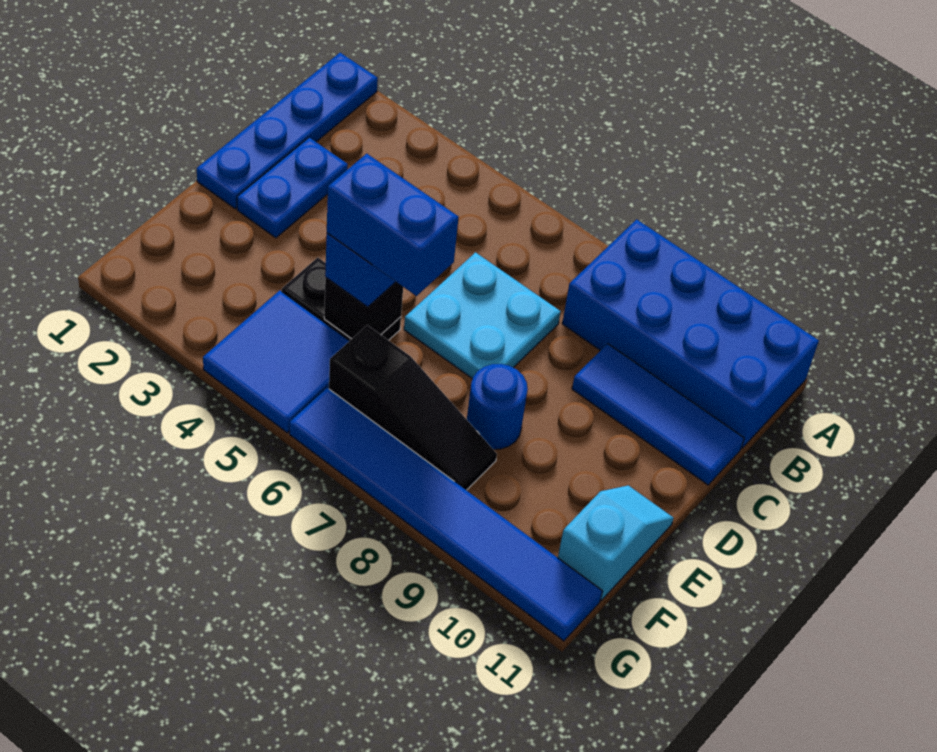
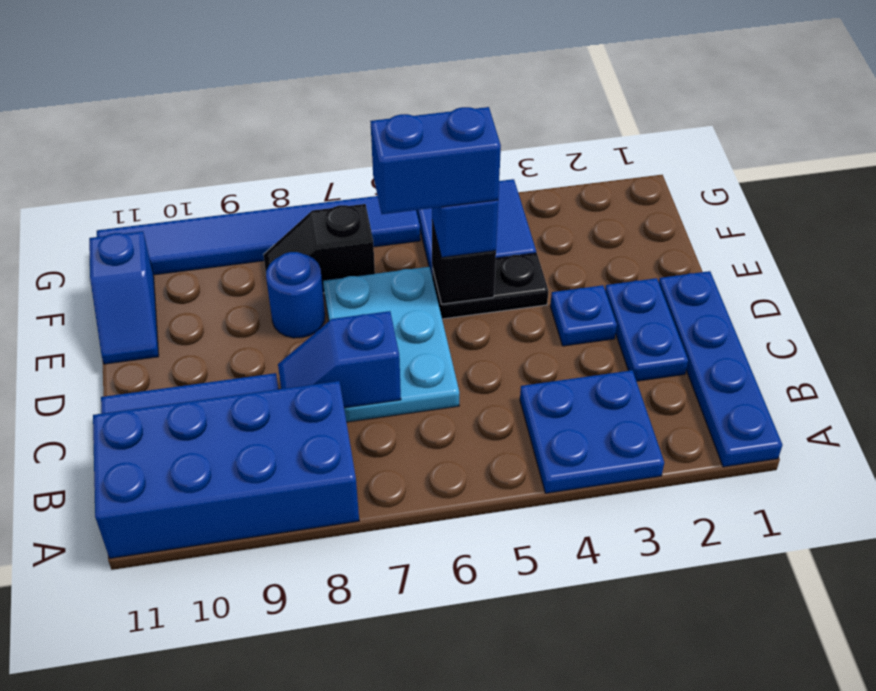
none -> blue plate A3:B4 level 1
cyan plate C6:D7 level 1 -> cyan plate C6:E7 level 1
none -> blue slope C7:C8 level 2 top 7
none -> blue plate D3 level 1
cyan slope E11:F11 level 1 top F -> blue slope E11:F11 level 1 top F
black slope F6:F8 level 1 top 6 -> black slope F7:F8 level 1 top 7

